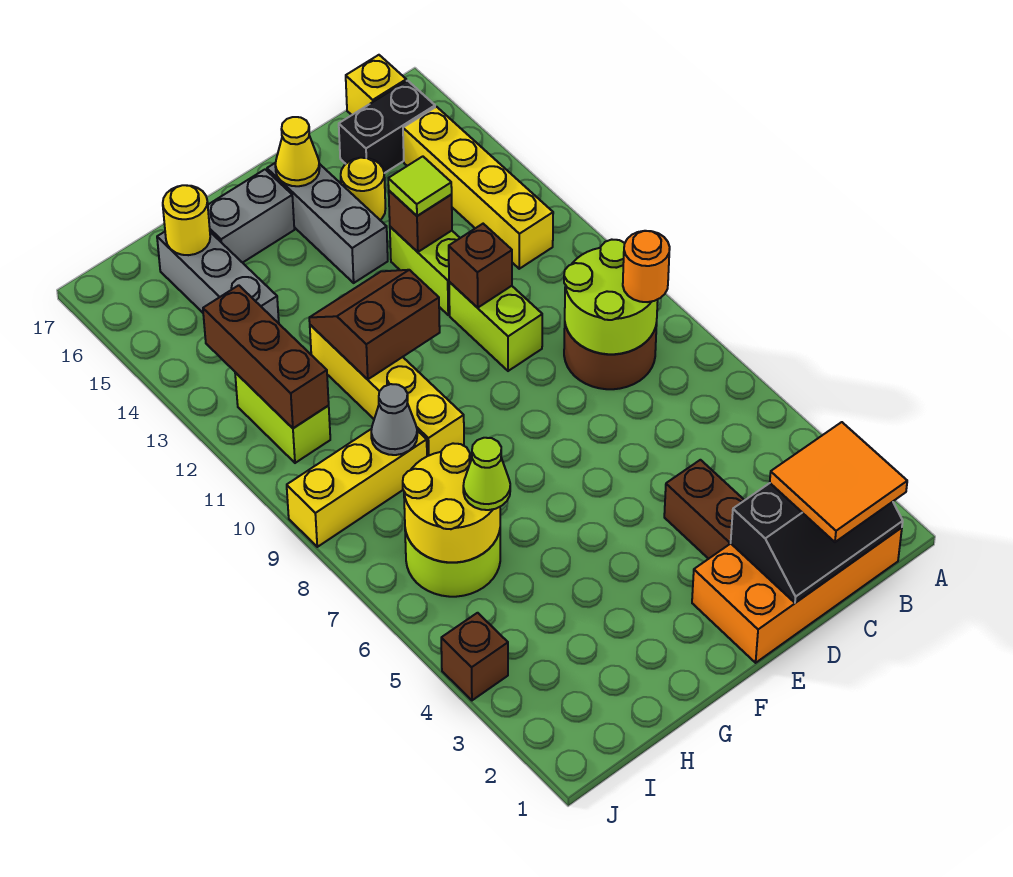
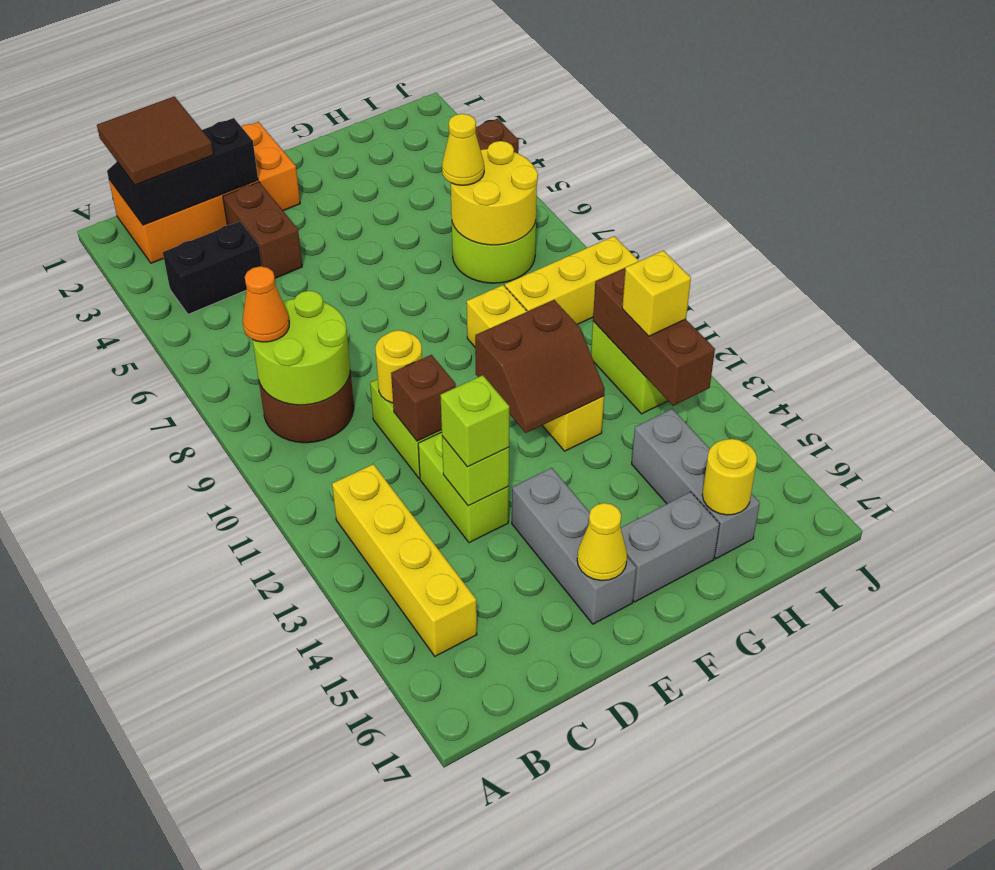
orange tile B1:C2 level 3 -> brown tile B1:C2 level 3
orange round brick B8 level 3 -> orange cone B8 level 3
black brick B16:C16 level 1 -> black brick B4:C4 level 1
yellow brick B17 level 1 -> yellow brick I12 level 3
brown brick D13 level 2 -> lime brick D13 level 2
lime tile D13 level 3 -> lime brick D13 level 3
yellow round brick D15 level 1 -> yellow round brick D10 level 2
lime cone H6 level 3 -> yellow cone H6 level 3
grey cone H9 level 2 -> none

